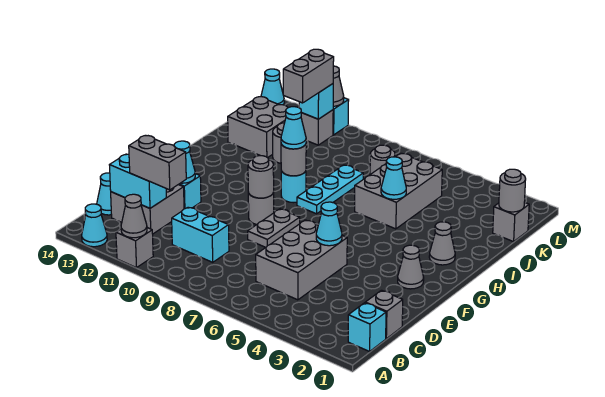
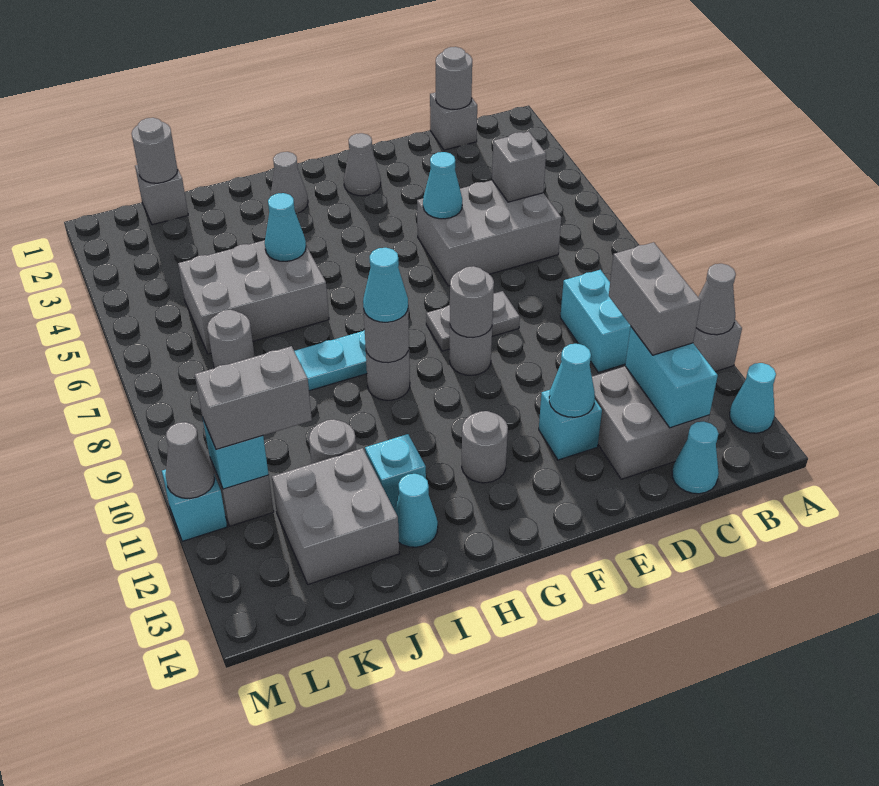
cyan brick B1 level 1 -> cyan brick I12 level 1
none -> grey round brick C1 level 2
none -> grey brick C5 level 2
none -> grey round brick G12 level 1
cyan round brick H9 level 1 -> grey round brick H9 level 1
cyan cone M14 level 1 -> cyan cone I13 level 1

